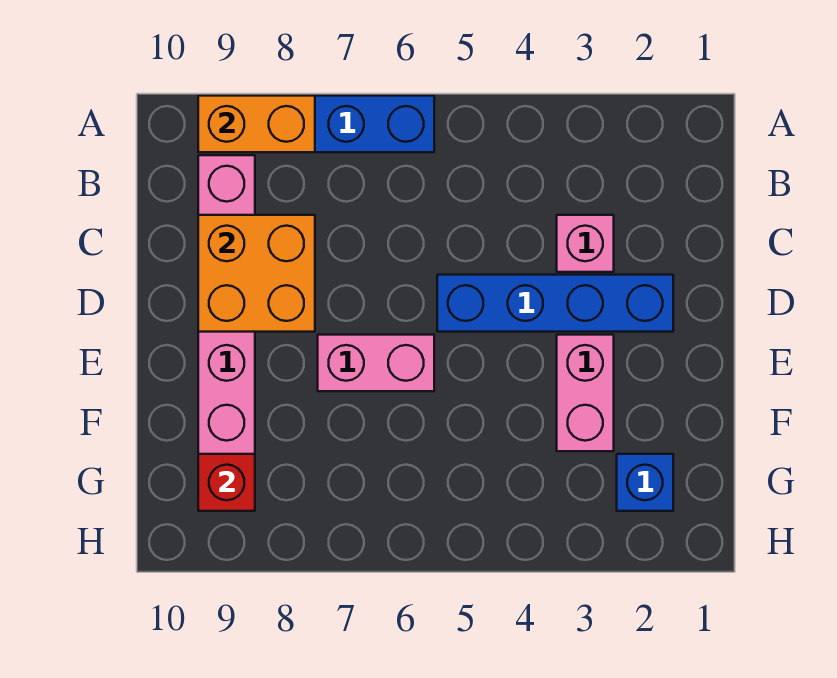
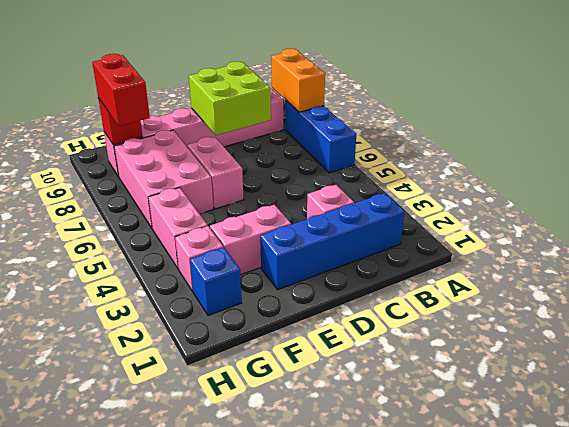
orange brick C8:D9 level 2 -> lime brick C8:D9 level 2
blue brick D2:D5 level 1 -> blue brick B2:E2 level 1
none -> pink brick F6:G8 level 1
none -> pink brick G3 level 1
none -> pink brick G4:G5 level 1
none -> red brick G8:G9 level 3

